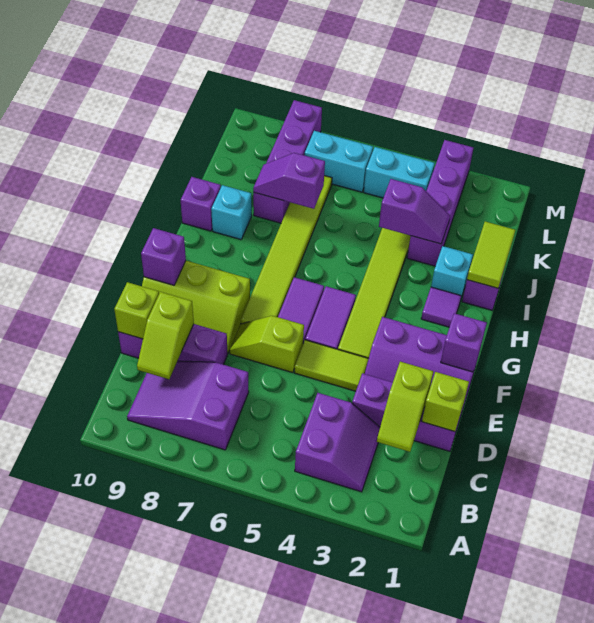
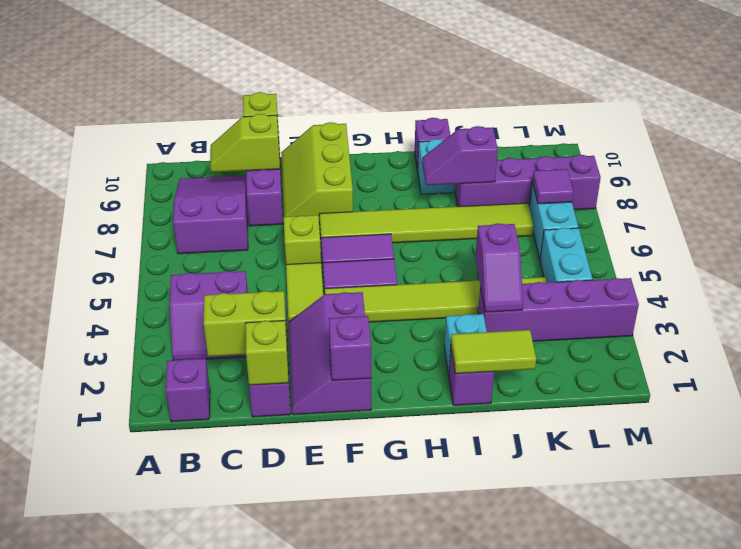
lime slope C2:D2 level 2 top D -> lime brick C2:D2 level 2
purple brick F10 level 2 -> purple brick B1 level 1
purple tile H2 level 1 -> purple tile L7 level 2
purple slope J7:J8 level 2 top 7 -> purple slope I8:J8 level 2 top J

